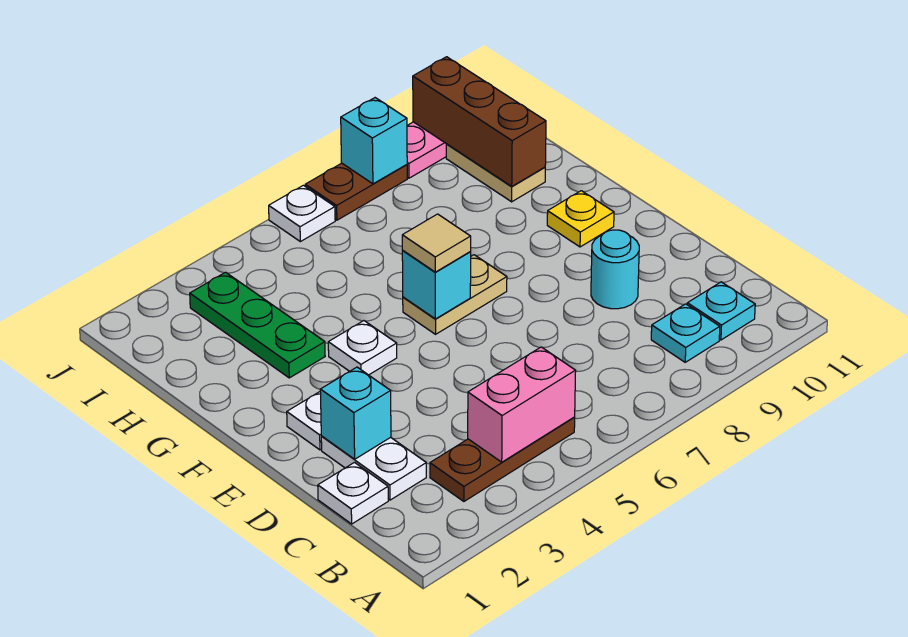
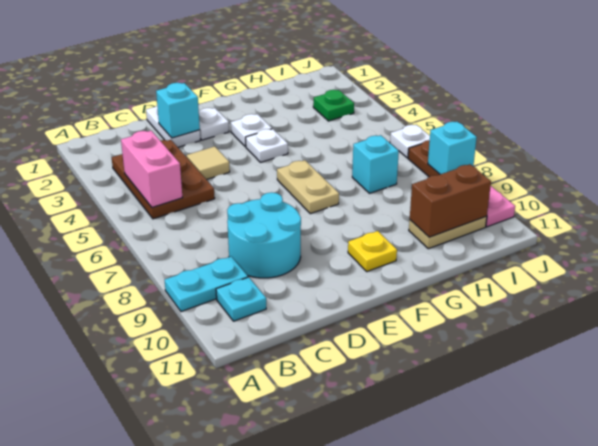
brown plate B3:B5 level 1 -> brown plate B3:C5 level 1
cyan plate B9 level 1 -> cyan plate A9:B9 level 1
white plate C1 level 1 -> white plate F3 level 1
white plate C2:D2 level 1 -> white plate D1:D2 level 1
cyan round brick D9 level 1 -> cyan round brick C8:D9 level 1
cyan brick F6 level 2 -> cyan brick H7 level 1
tan tile F6 level 3 -> tan tile D4 level 1
green plate G3:I3 level 1 -> green plate I3 level 1
brown brick H10:J10 level 2 -> brown brick H10:I10 level 2

